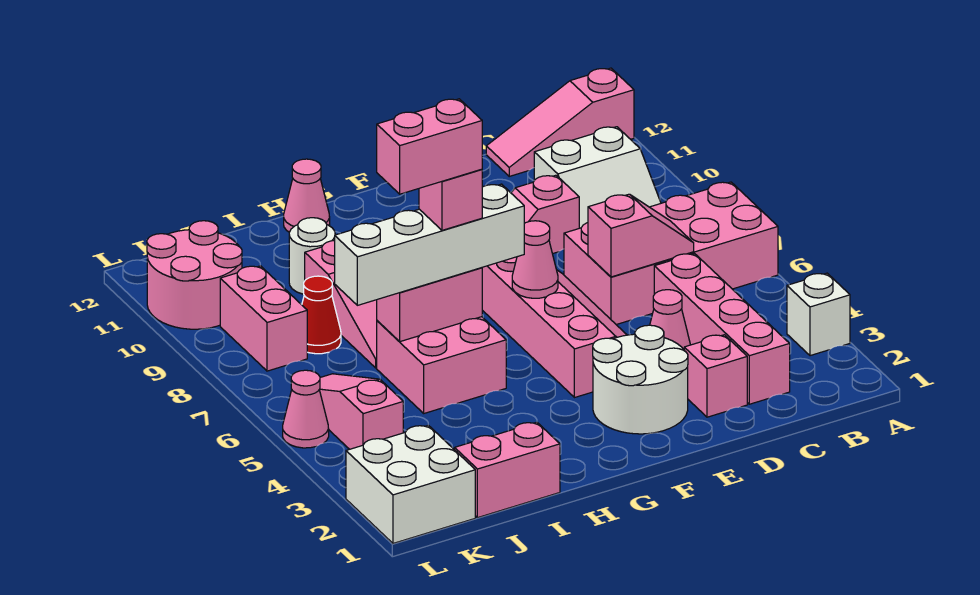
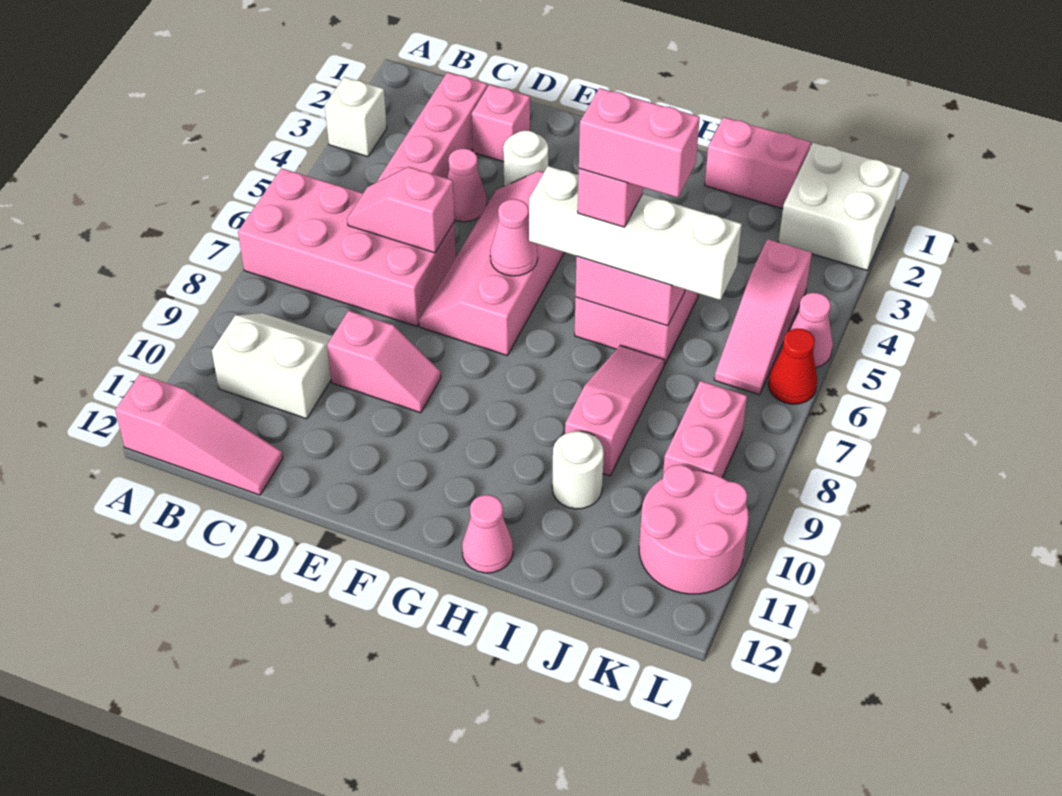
white round brick E2:F3 level 1 -> white round brick E3 level 1
red cone J8 level 1 -> red cone L6 level 1

